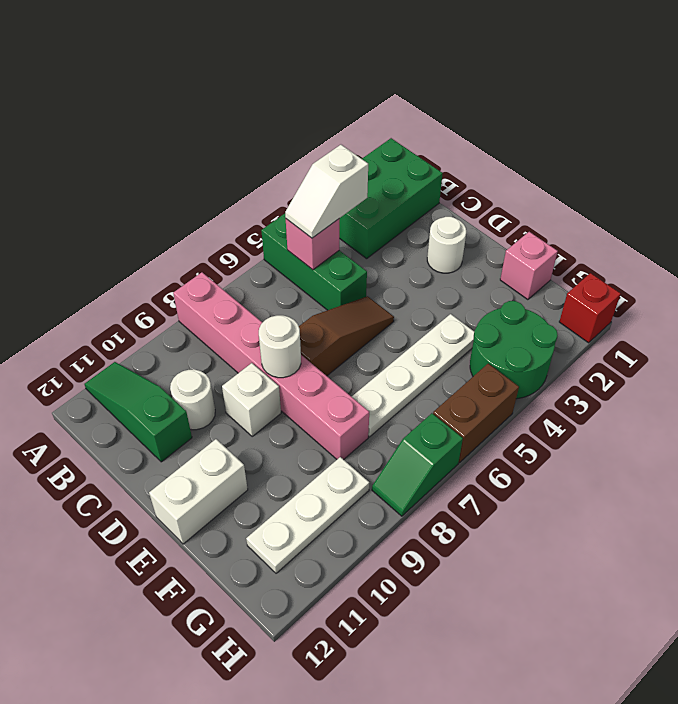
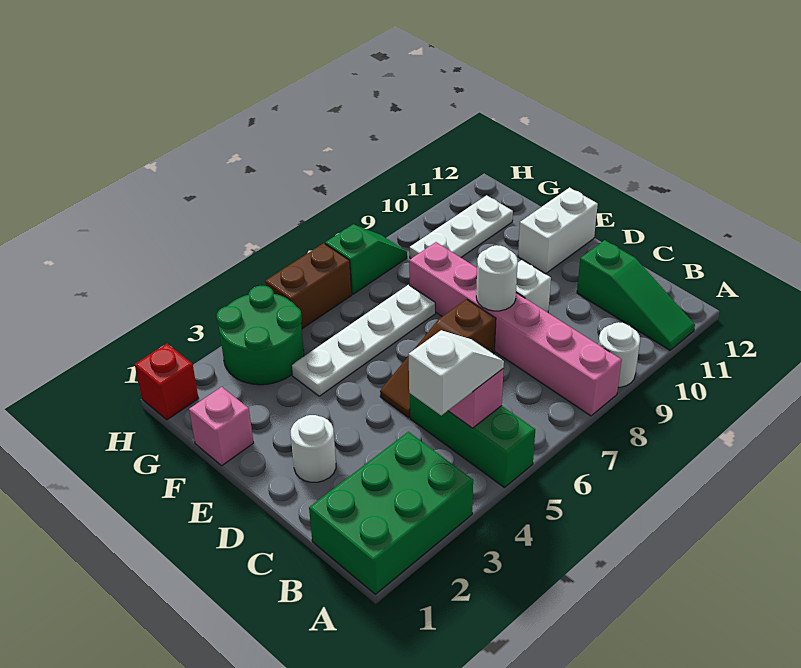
white round brick C10 level 1 -> white round brick A9 level 1

